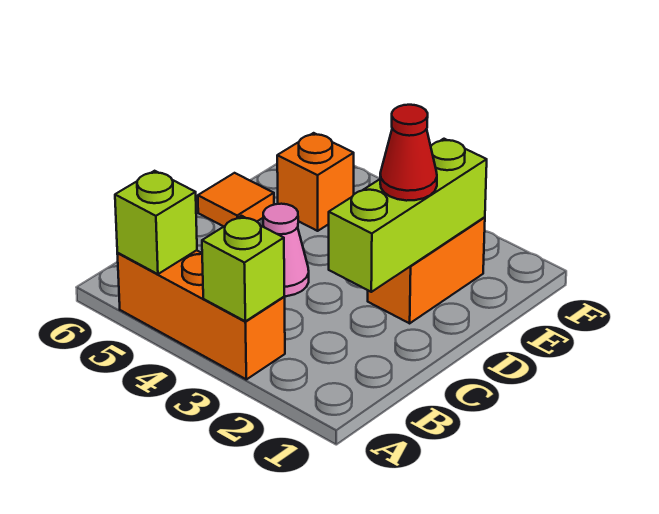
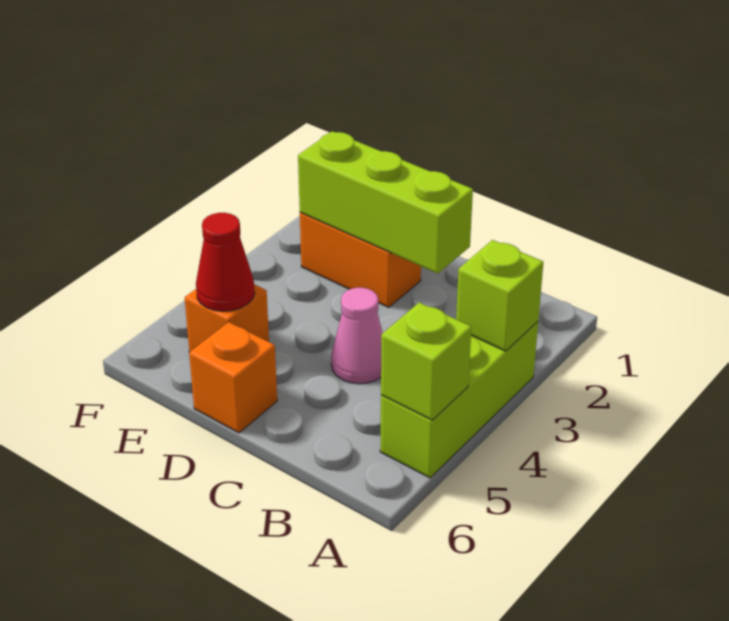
orange brick A3:A5 level 1 -> lime brick A3:A5 level 1
red cone D2 level 3 -> red cone E5 level 2
orange tile D6 level 1 -> orange brick D6 level 1

